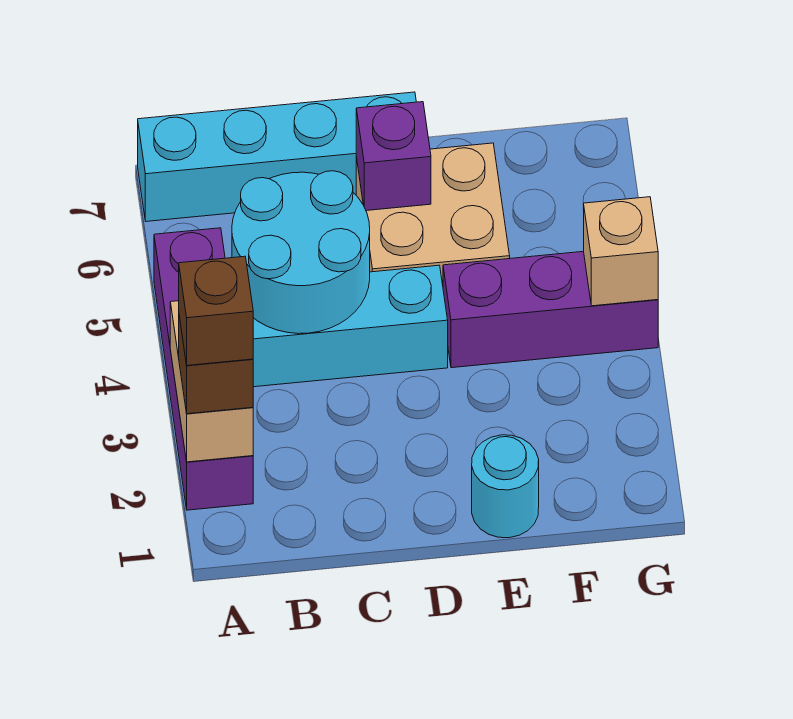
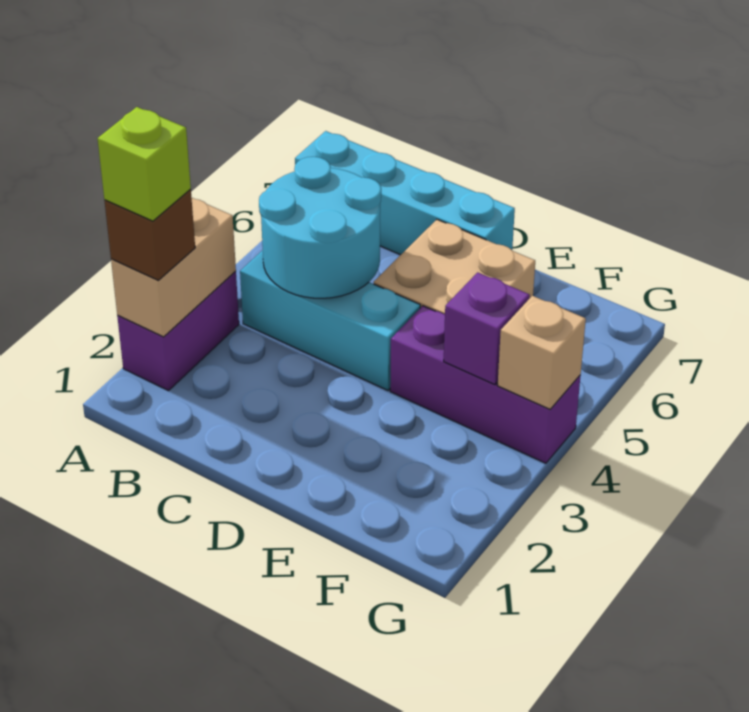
purple brick A2:A5 level 1 -> purple brick A2:A3 level 1
brown brick A2 level 4 -> lime brick A2 level 4
purple brick D6 level 2 -> purple brick F4 level 2
cyan round brick E1 level 1 -> none

